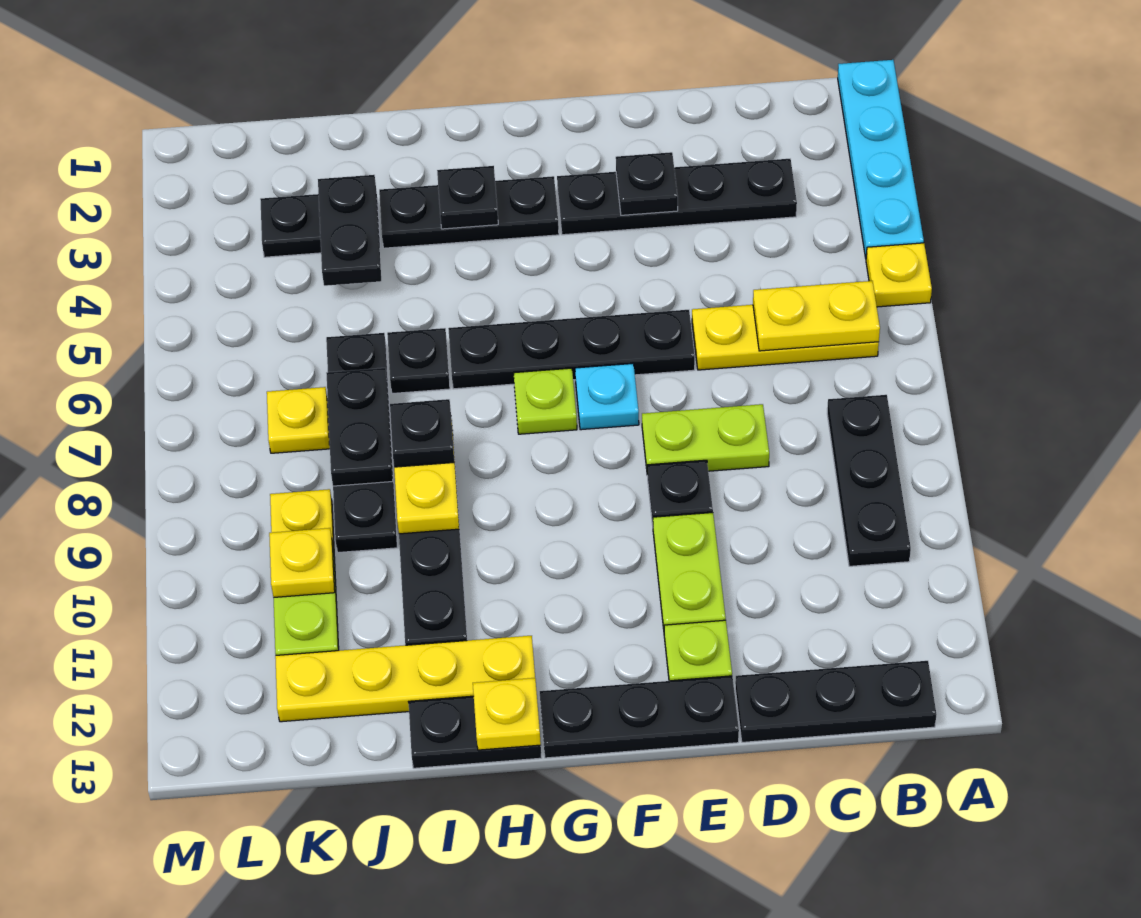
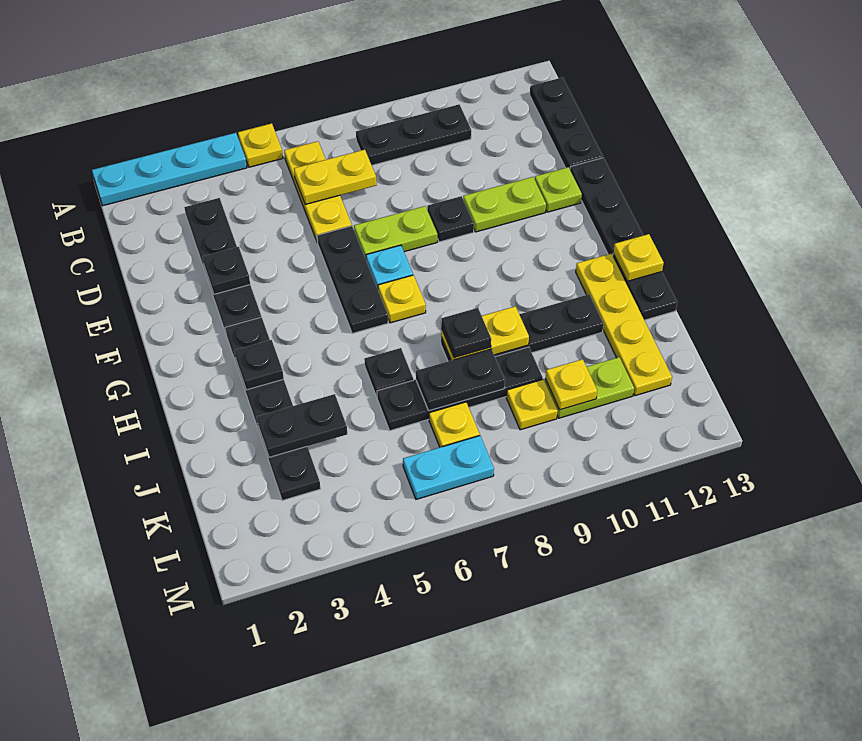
yellow plate B6:C6 level 2 -> yellow plate C6:C7 level 2
lime plate D8:E8 level 1 -> lime plate E7:E8 level 1
black plate E6:H6 level 1 -> black plate E6:G6 level 1
lime plate G7 level 1 -> yellow plate G7 level 1
none -> cyan plate L6:L7 level 1

